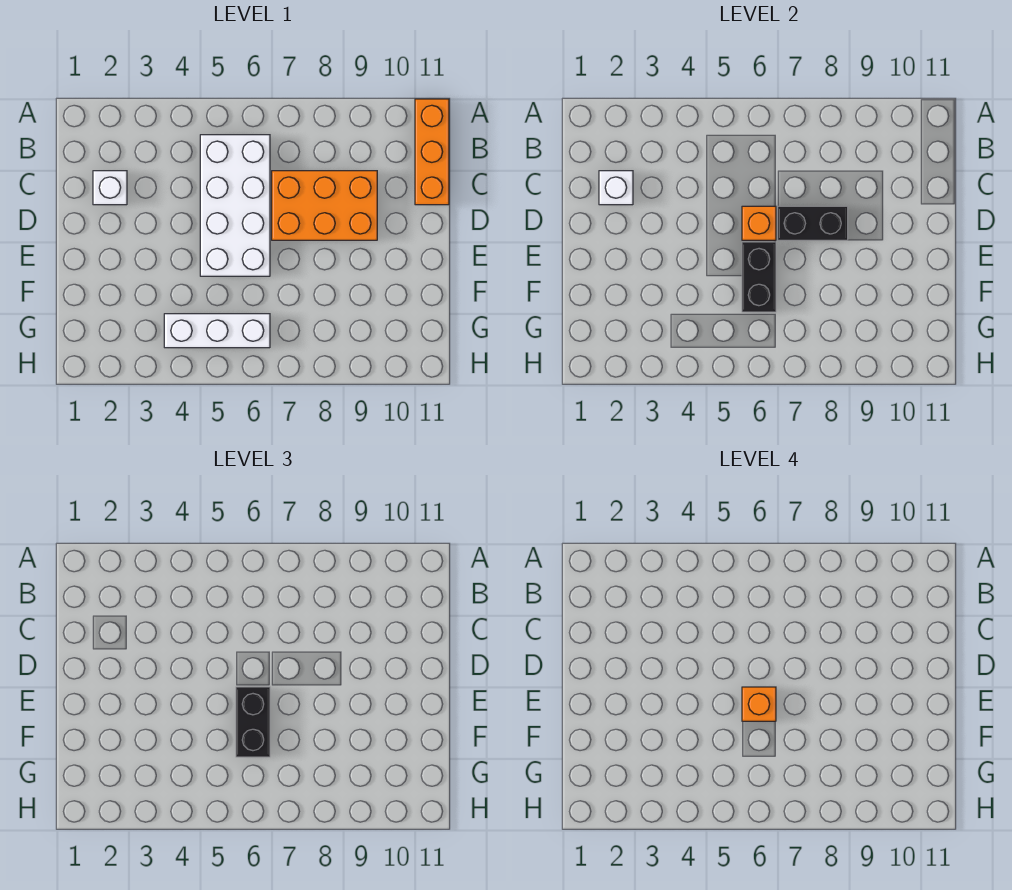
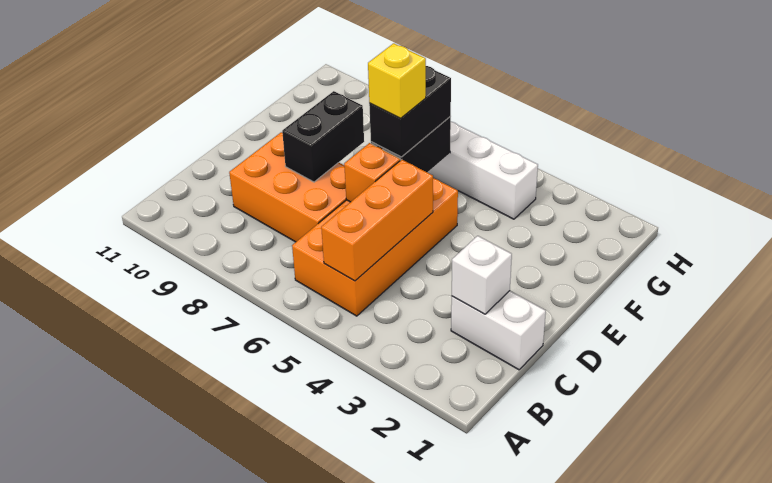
orange brick A11:C11 level 1 -> orange brick B5:D5 level 2
white brick B5:E6 level 1 -> orange brick B5:E6 level 1
white brick C2 level 1 -> white brick C1:C2 level 1
black brick D7:D8 level 2 -> black brick D8:E8 level 2
orange brick E6 level 4 -> yellow brick E6 level 4

